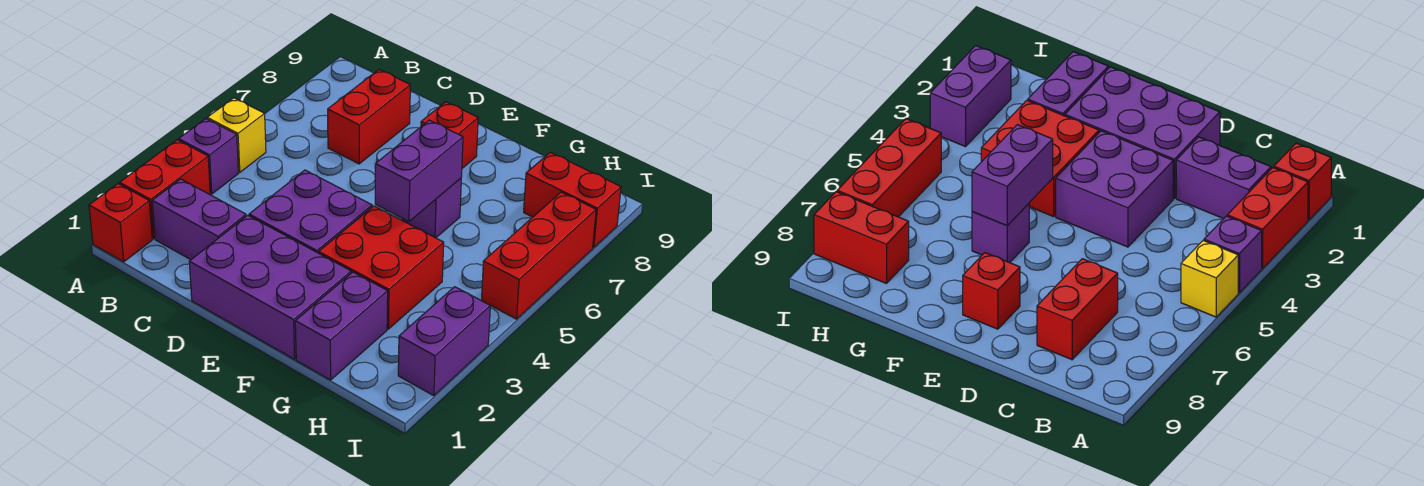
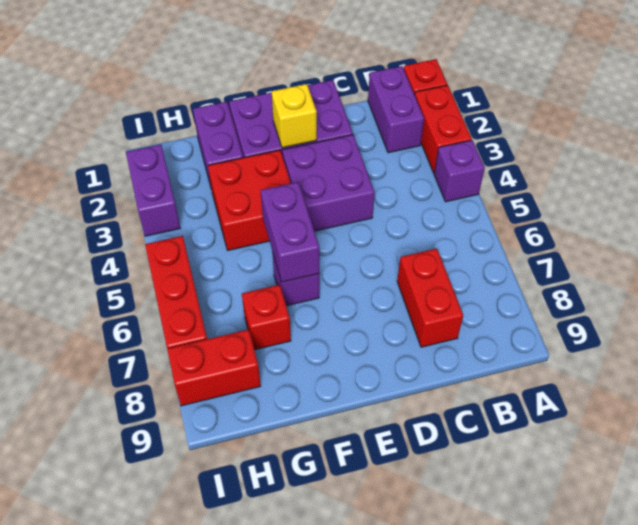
yellow brick A5 level 1 -> yellow brick E2 level 2
purple brick B2:C2 level 1 -> purple brick B1:B2 level 1
red brick E8 level 1 -> red brick G7 level 1

